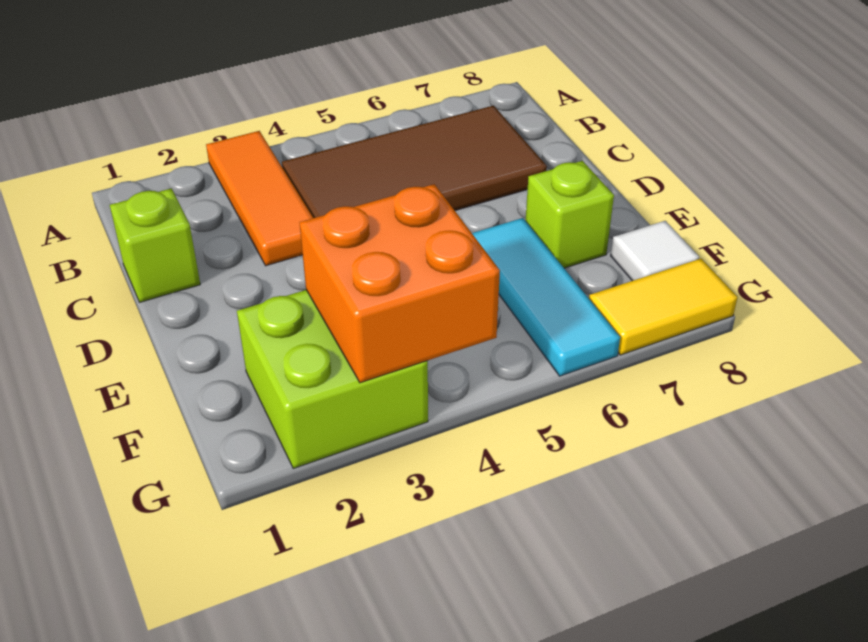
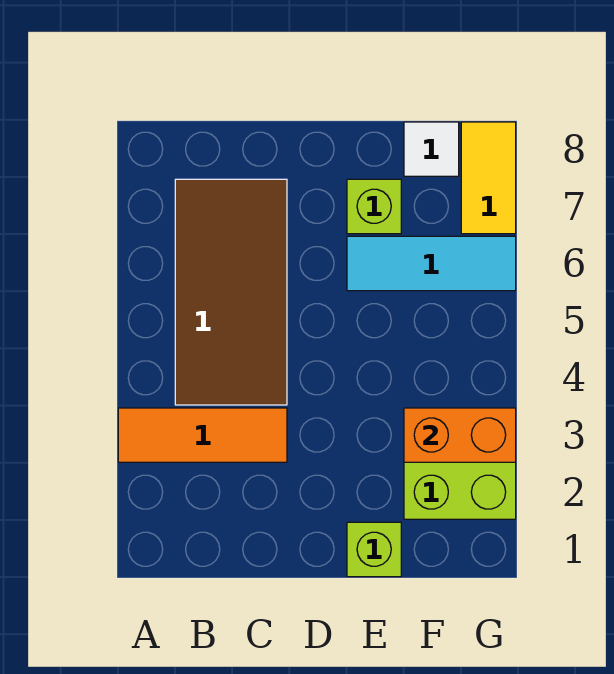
lime brick C1 level 1 -> lime brick E1 level 1
orange brick F3:G4 level 2 -> orange brick F3:G3 level 2

